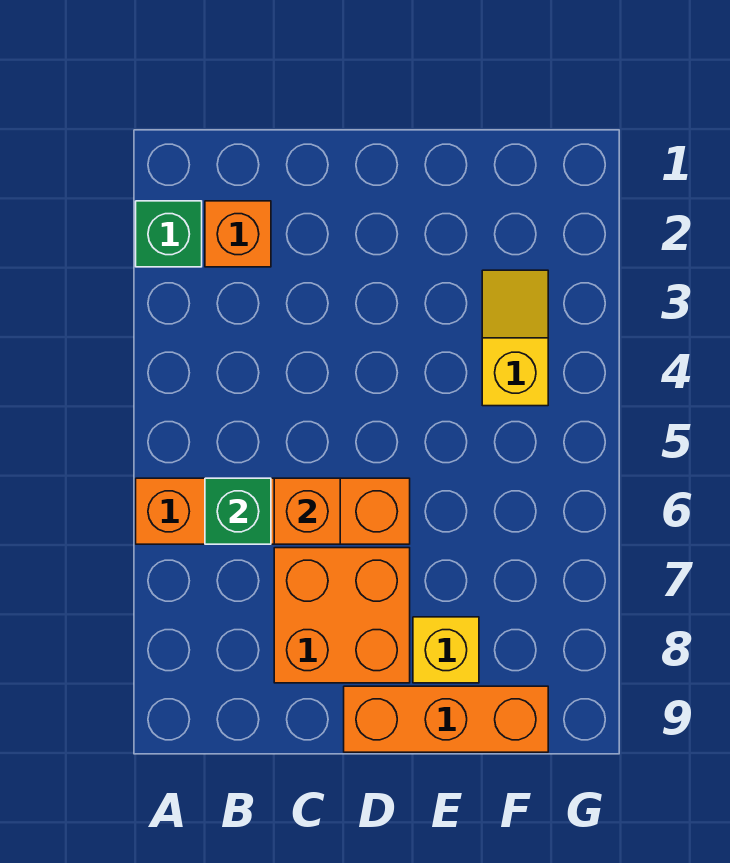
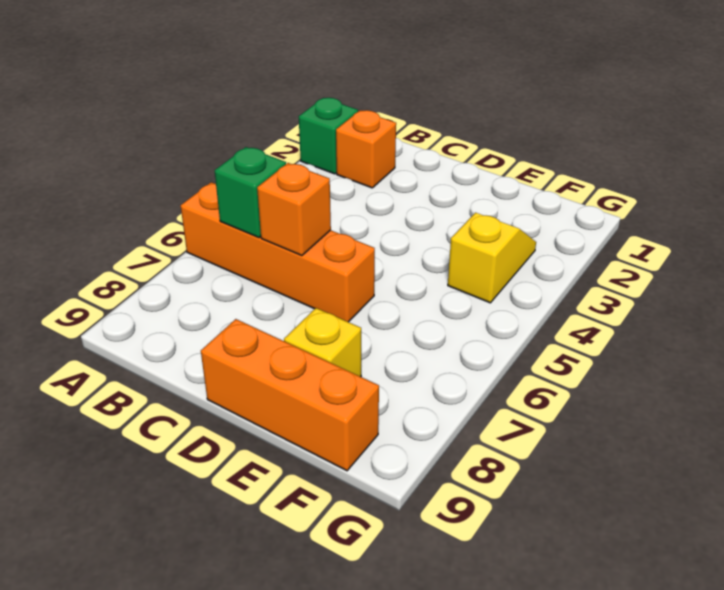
orange brick C7:D8 level 1 -> none

